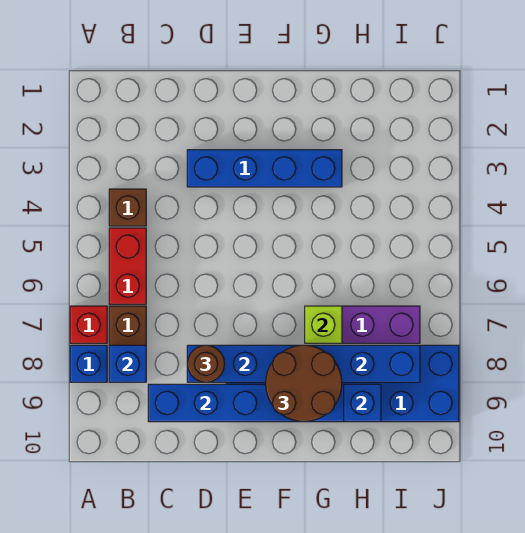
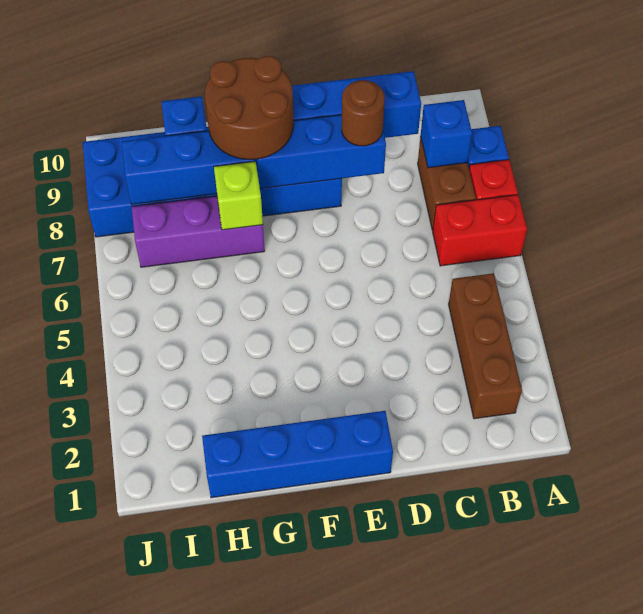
brown brick B4 level 1 -> brown brick B2:B4 level 1
red brick B5:B6 level 1 -> red brick A6:B6 level 1
blue brick D3:G3 level 1 -> blue brick E1:H1 level 1

